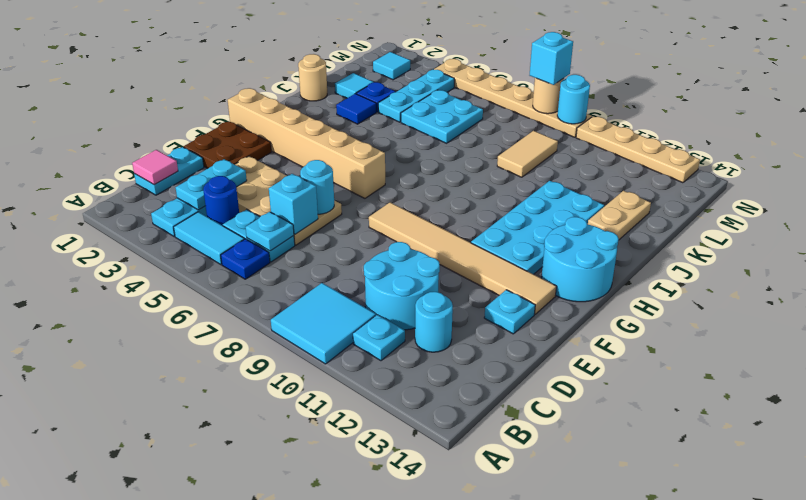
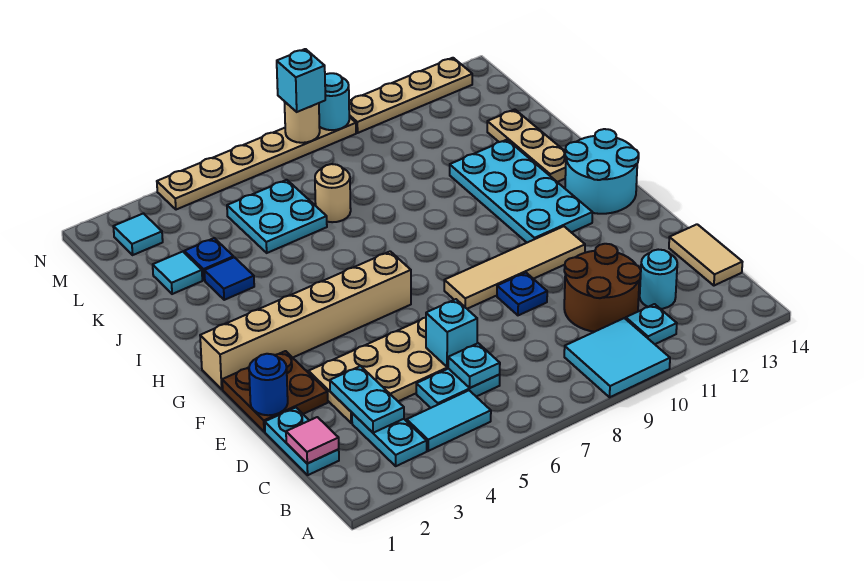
blue plate B6 level 1 -> blue plate E9 level 1
blue round brick C4 level 1 -> blue round brick E1 level 2
cyan round brick C10:D11 level 1 -> brown round brick C10:D11 level 1
cyan round brick E6 level 2 -> none
cyan plate E13 level 1 -> none
tan tile F8:F13 level 1 -> tan tile F8:F11 level 1
tan round brick J1 level 1 -> tan round brick K7 level 1
tan plate J13:K13 level 1 -> tan plate I13:K13 level 1
cyan plate K4:M4 level 1 -> none
tan tile K9:L9 level 1 -> tan tile C14:D14 level 1

